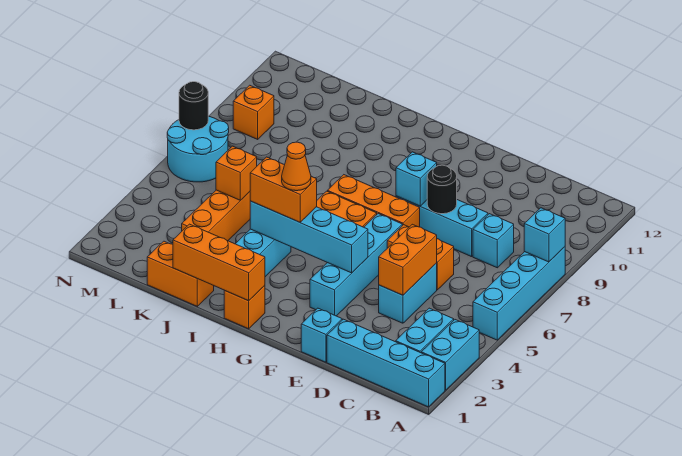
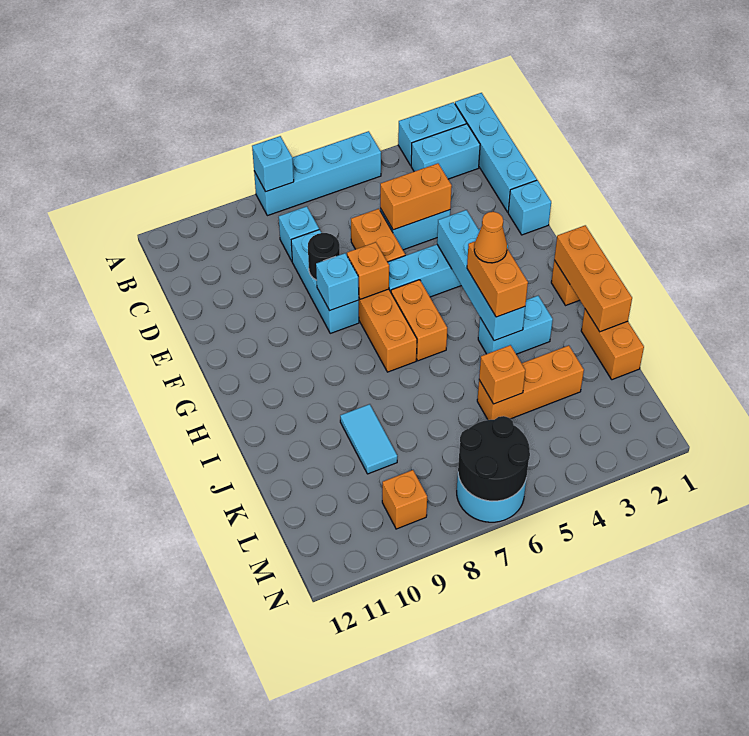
none -> orange brick F7 level 2
none -> cyan tile J9:K9 level 1
black round brick N7 level 2 -> black round brick M6:N7 level 2

